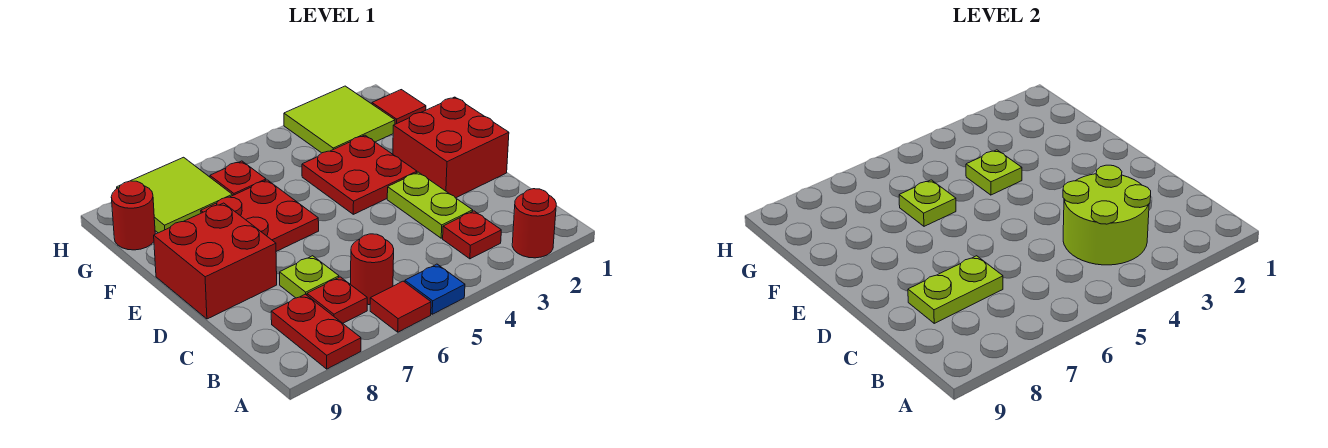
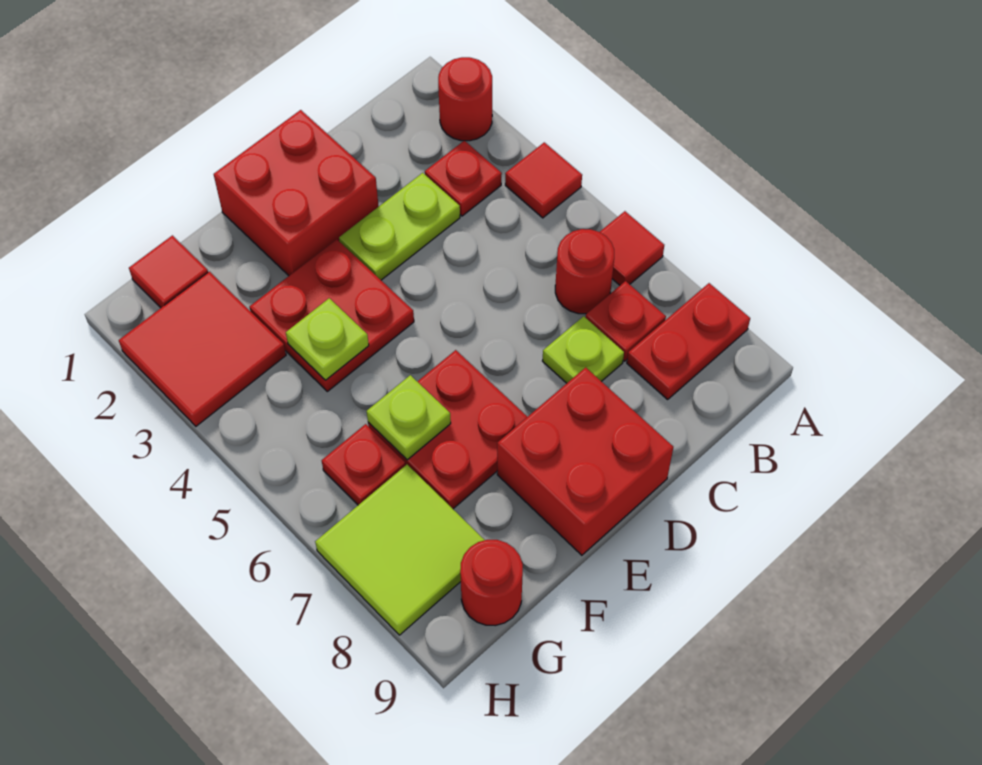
none -> red tile A4 level 1
blue plate A5 level 1 -> none
lime round brick B3:C4 level 2 -> none
lime plate C7:C8 level 2 -> none
lime tile G2:H3 level 1 -> red tile G2:H3 level 1

